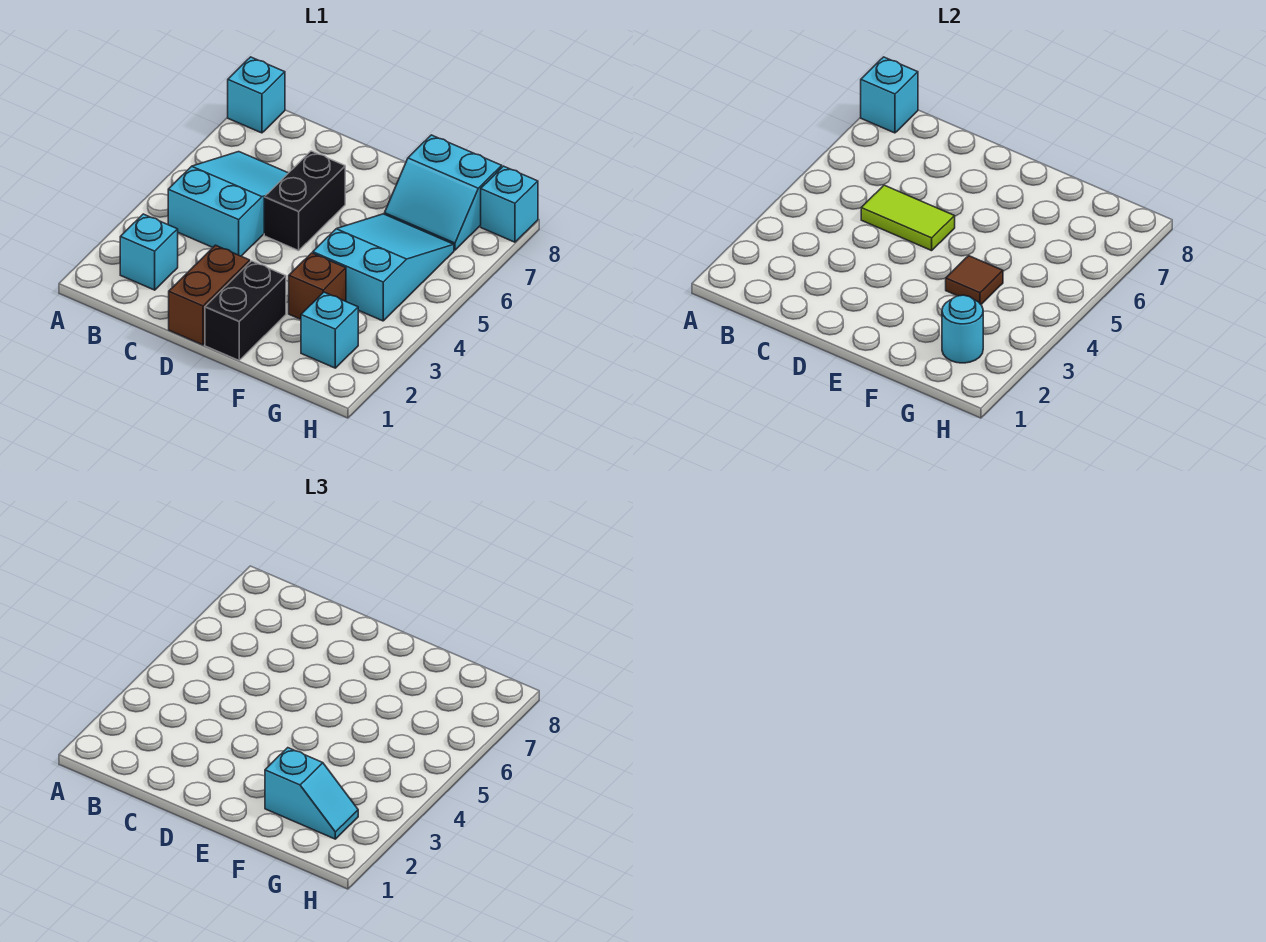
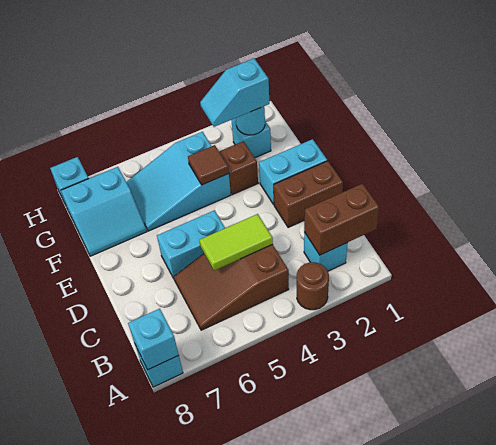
none -> brown round brick A3 level 1
none -> brown brick B1:B2 level 2
cyan slope B4:C6 level 1 top 4 -> brown slope B4:C6 level 1 top 4
lime tile C5:D5 level 2 -> lime tile C4:C5 level 2
black brick D5:D6 level 1 -> cyan brick D5:D6 level 1
black brick E1:E2 level 1 -> cyan brick E1:E2 level 1
cyan slope F2:G2 level 3 top F -> cyan slope G2:G3 level 3 top 2
cyan slope F7:G8 level 1 top 8 -> cyan slope F7:G8 level 1 top G

